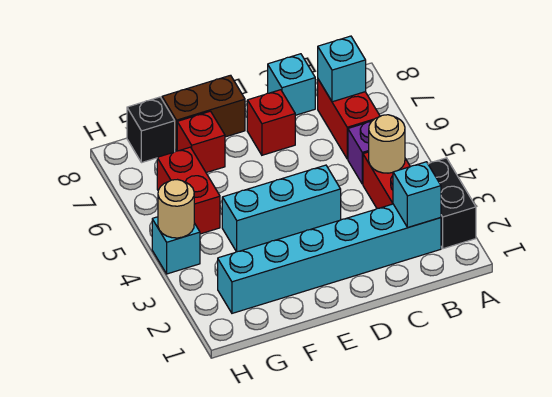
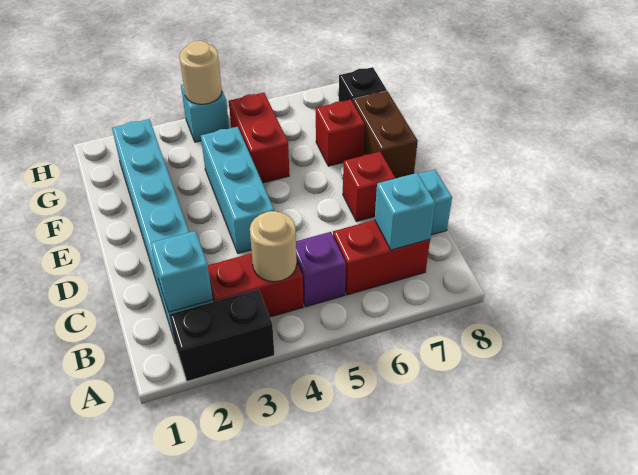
red brick G5:G6 level 1 -> red brick F5:G5 level 1

